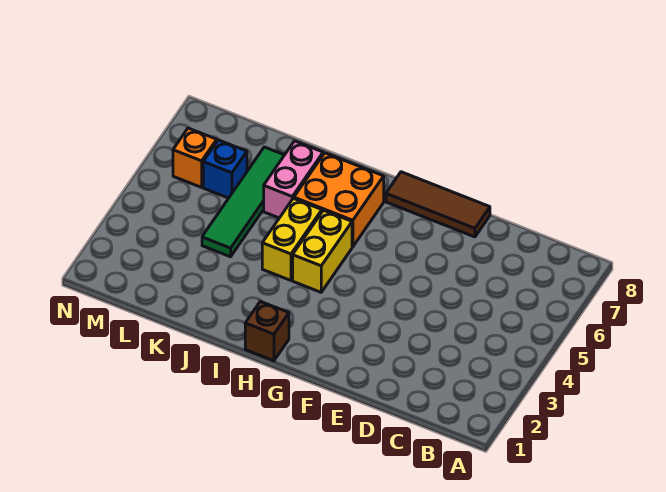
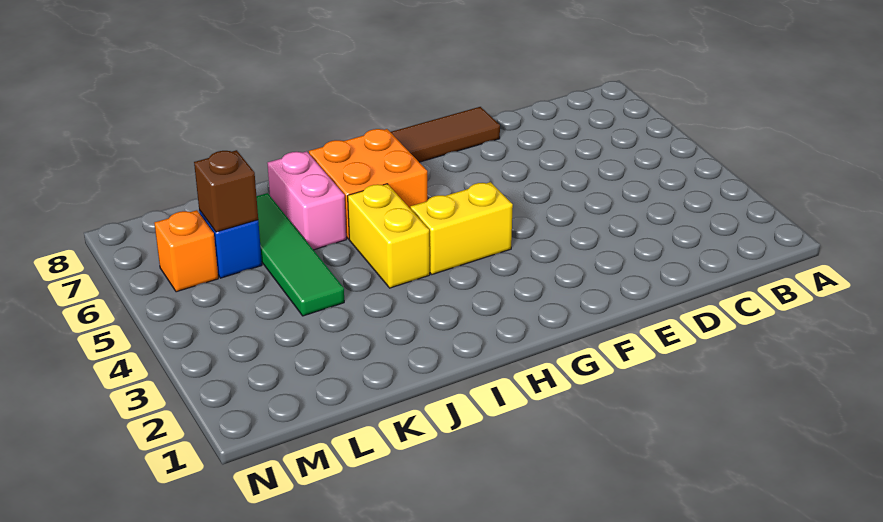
brown brick H1 level 1 -> brown brick L6 level 2
yellow brick H4:H5 level 1 -> yellow brick G4:H4 level 1

